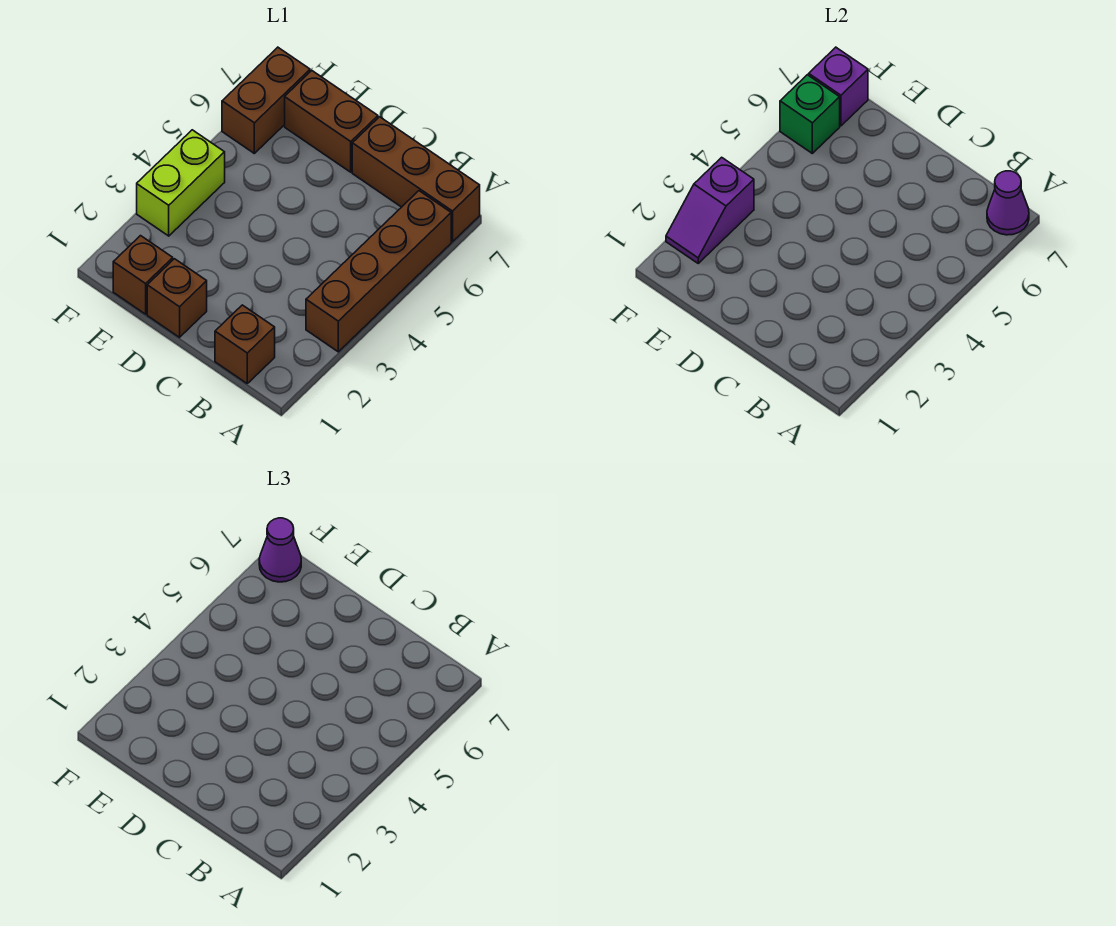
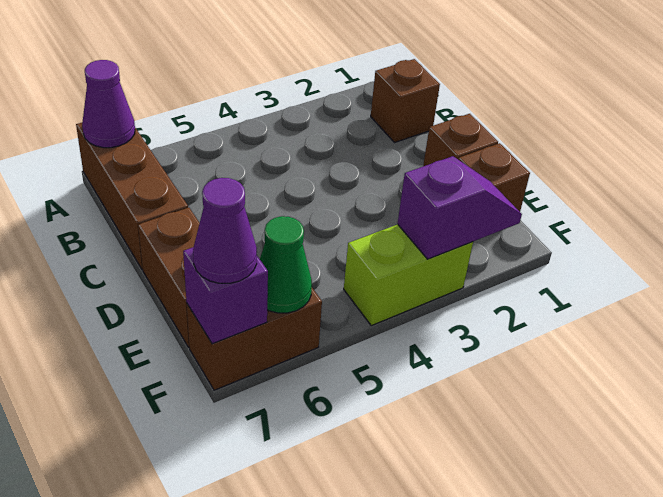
brown brick A3:A6 level 1 -> none
green brick F6 level 2 -> green cone F6 level 2

